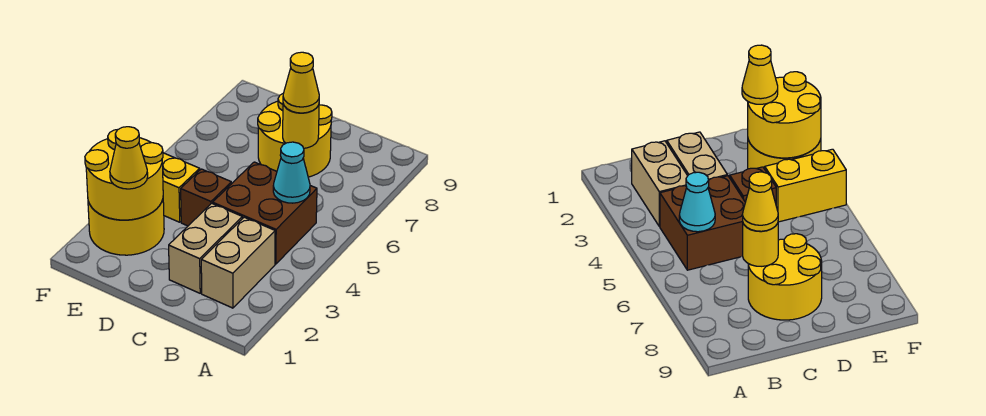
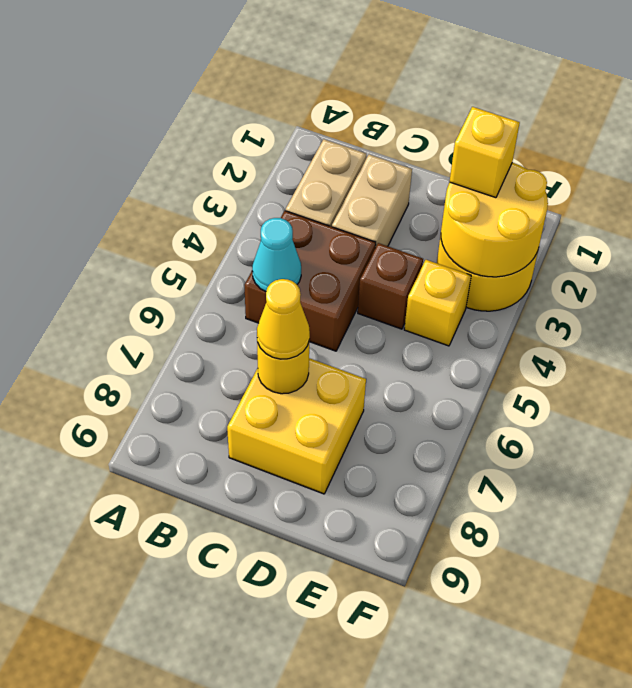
yellow round brick C7:D8 level 1 -> yellow brick C7:D8 level 1
yellow cone E2 level 3 -> yellow brick E2 level 3
yellow brick E4:F4 level 1 -> yellow brick E4 level 1

